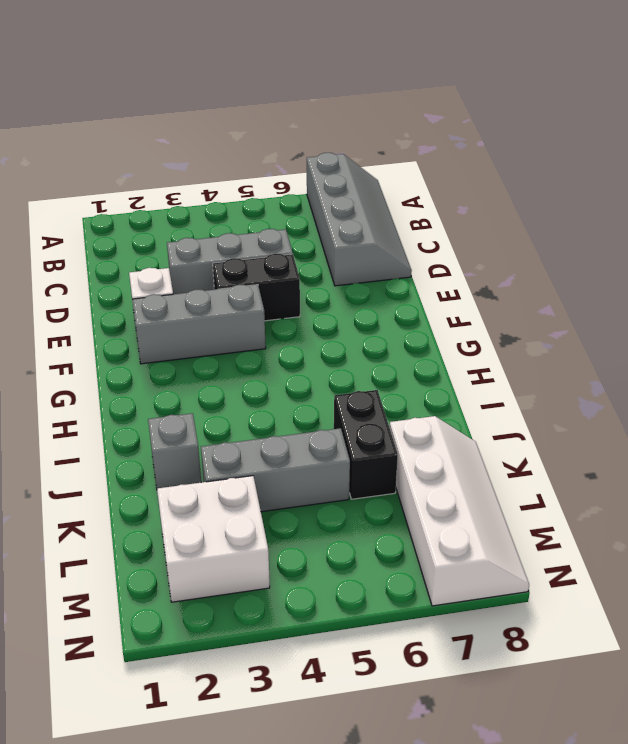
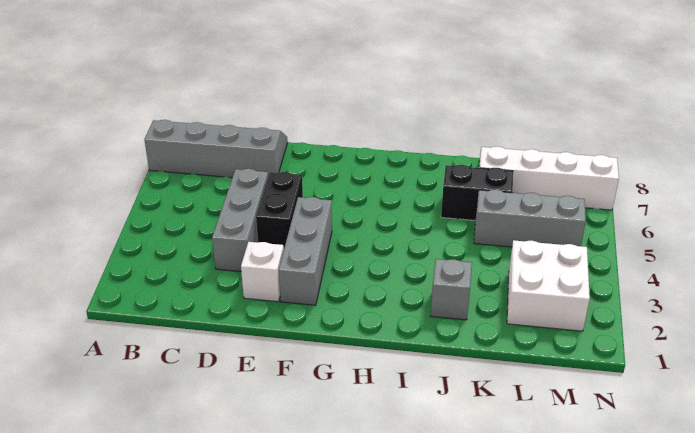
grey brick K3:K5 level 1 -> grey brick K5:M5 level 1

